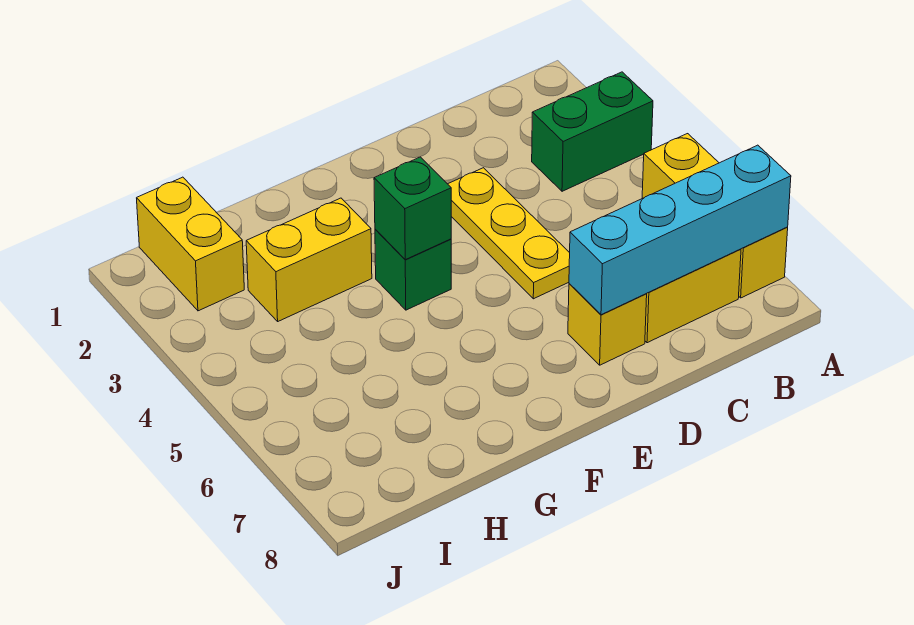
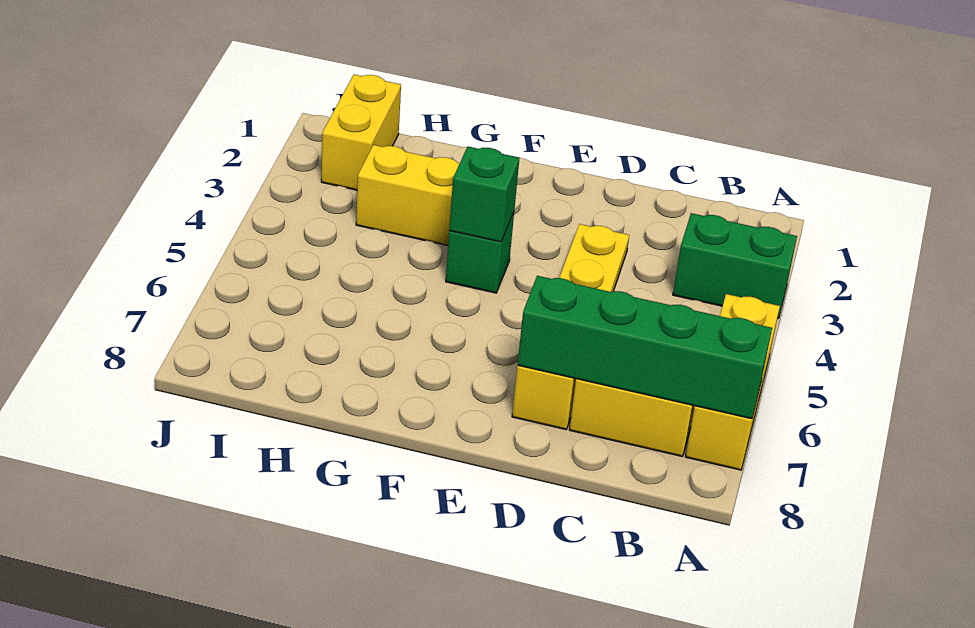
cyan brick A7:D7 level 2 -> green brick A7:D7 level 2

